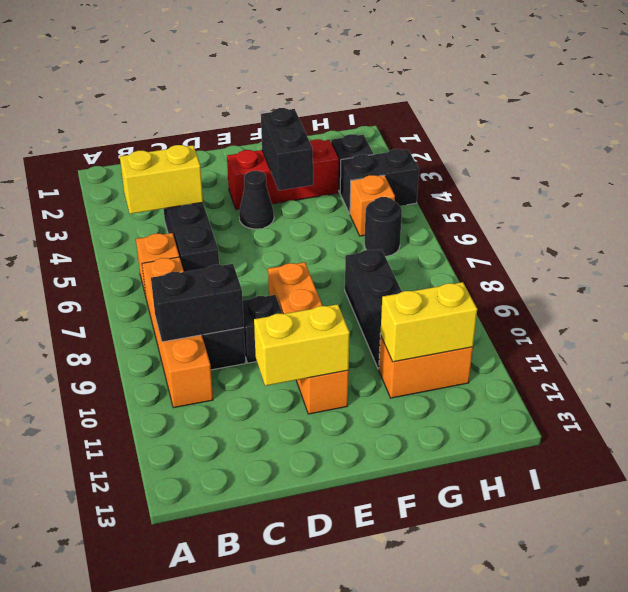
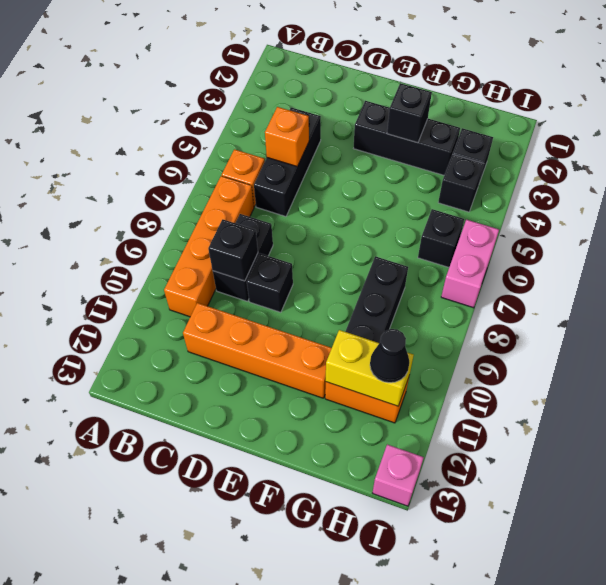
yellow brick B4:C4 level 2 -> none
black brick B9:C9 level 2 -> black brick C9 level 2
yellow brick D11:E11 level 2 -> none
red brick E3:G3 level 1 -> black brick E3:G3 level 1
black cone E4 level 1 -> black cone H11 level 3
orange brick E8:E11 level 1 -> orange brick C11:F11 level 1
black brick F3:F4 level 2 -> black brick F3 level 2
black brick H4:I4 level 1 -> black brick H4 level 1
orange brick H5 level 1 -> orange brick C5 level 2
black round brick H6 level 1 -> black brick H6 level 1
none -> pink brick I6:I7 level 1
none -> pink brick I13 level 1

